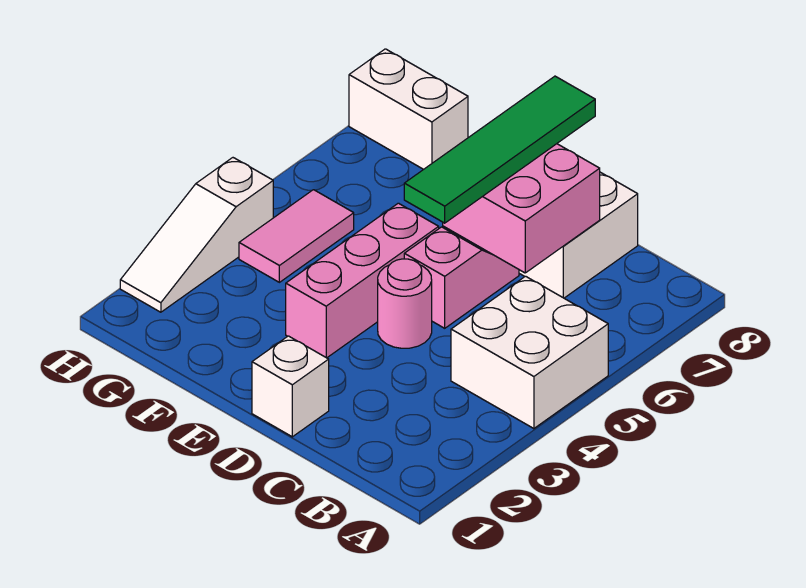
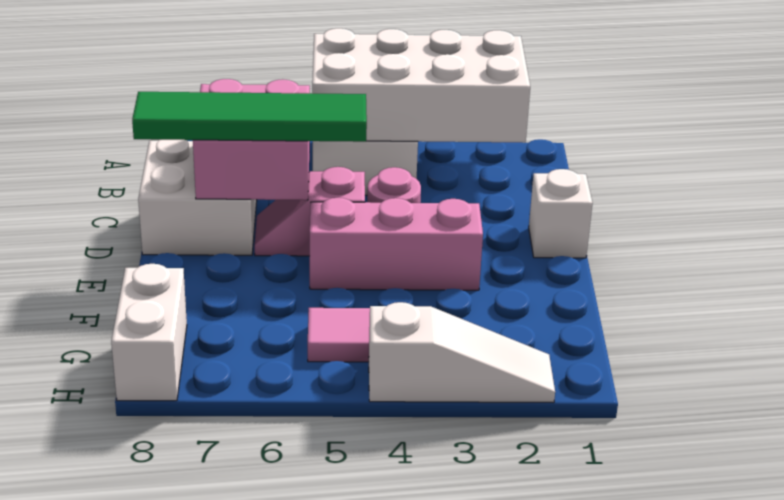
none -> white brick A2:B5 level 2

